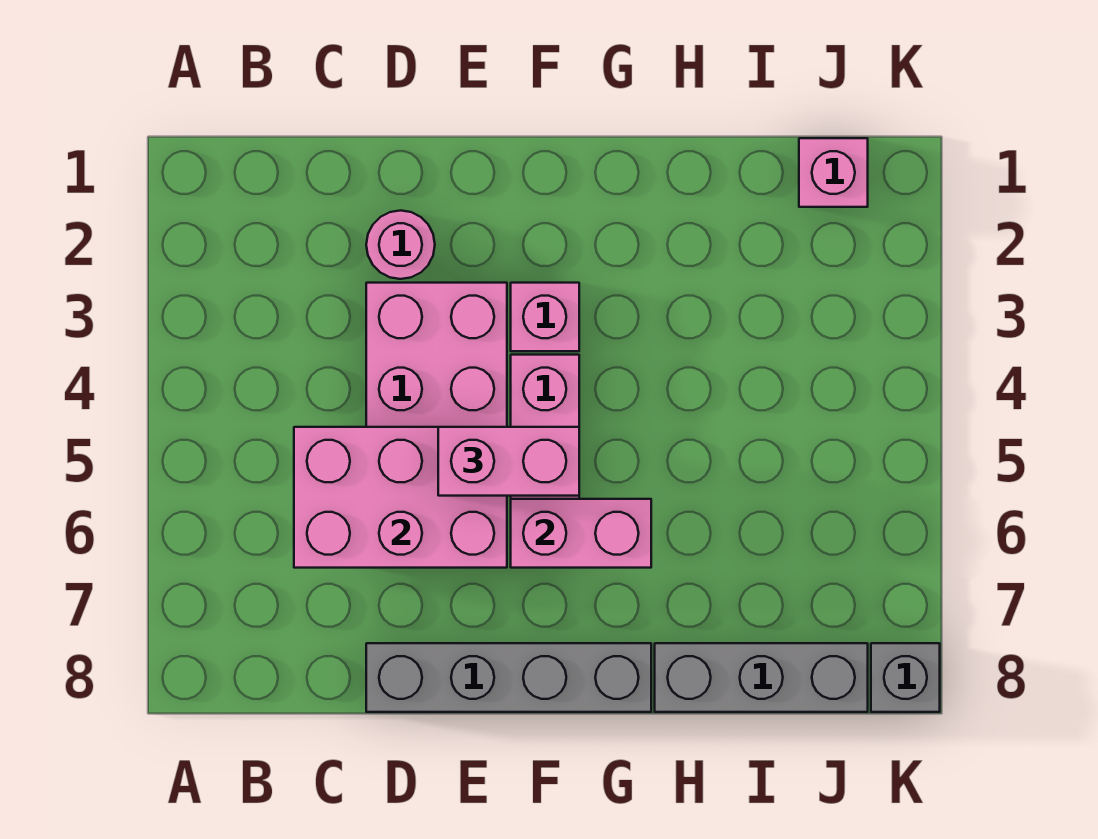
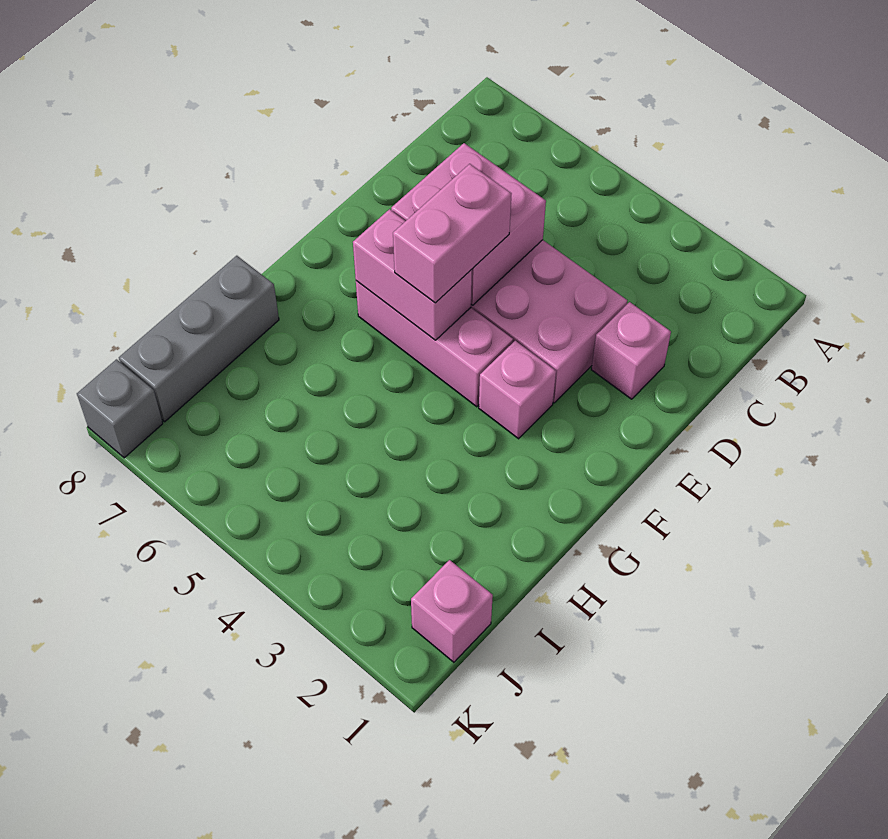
pink brick C5:E6 level 2 -> pink brick D5:E6 level 2
pink round brick D2 level 1 -> pink brick D2 level 1
grey brick D8:G8 level 1 -> none
pink brick F6:G6 level 2 -> pink brick F5:F6 level 2

